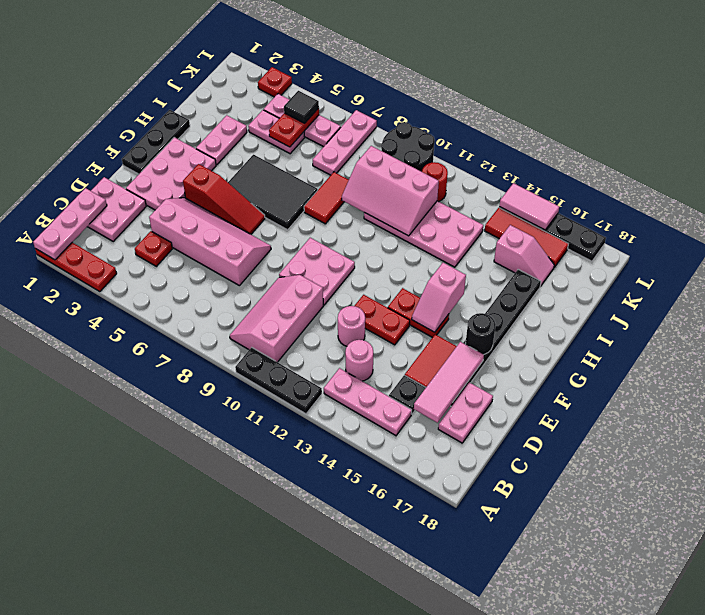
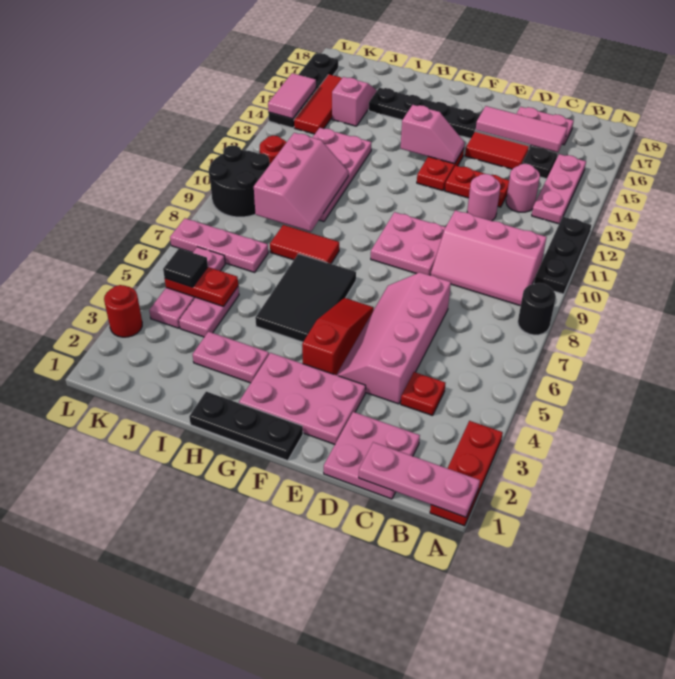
red plate E12:E13 level 1 -> red plate D13:E13 level 1
black round brick F16 level 2 -> black round brick A8 level 1
red plate L3 level 1 -> red round brick L3 level 1

